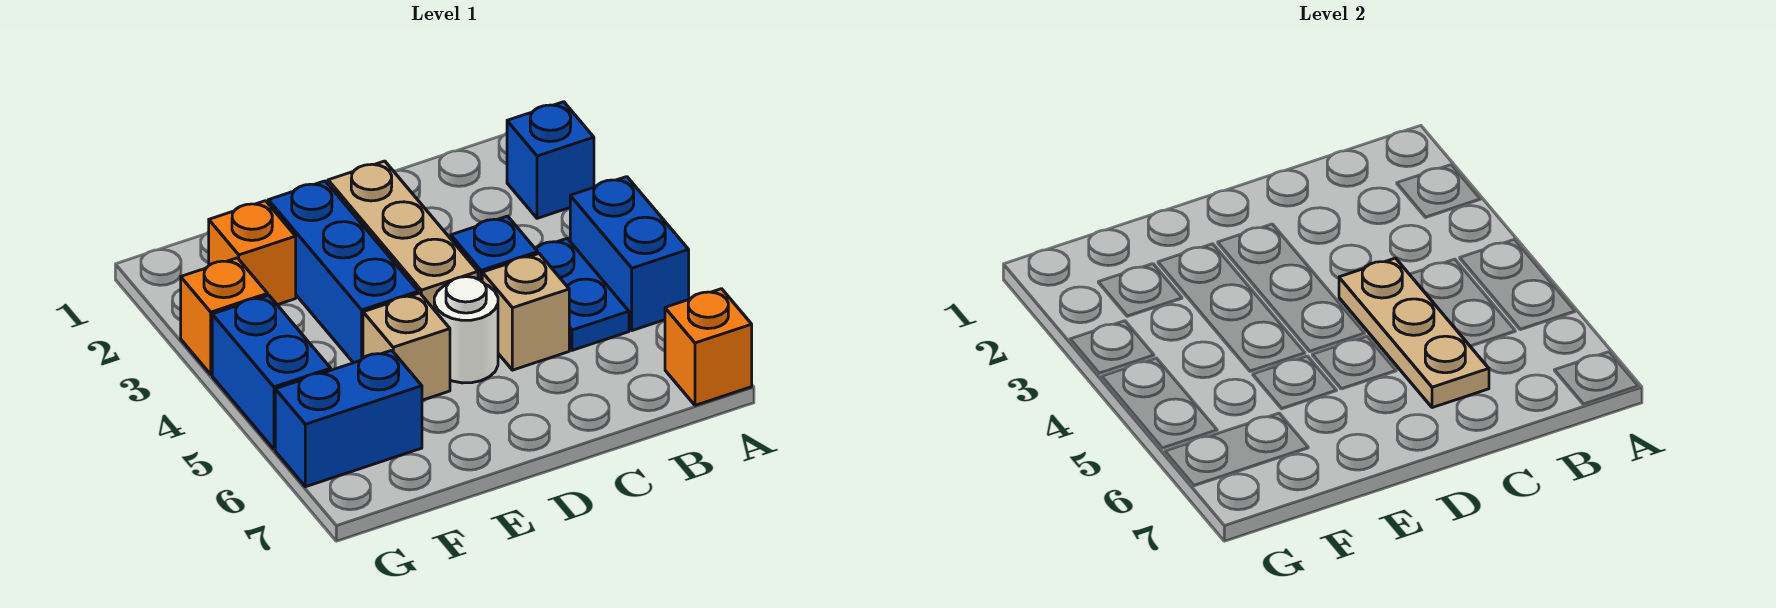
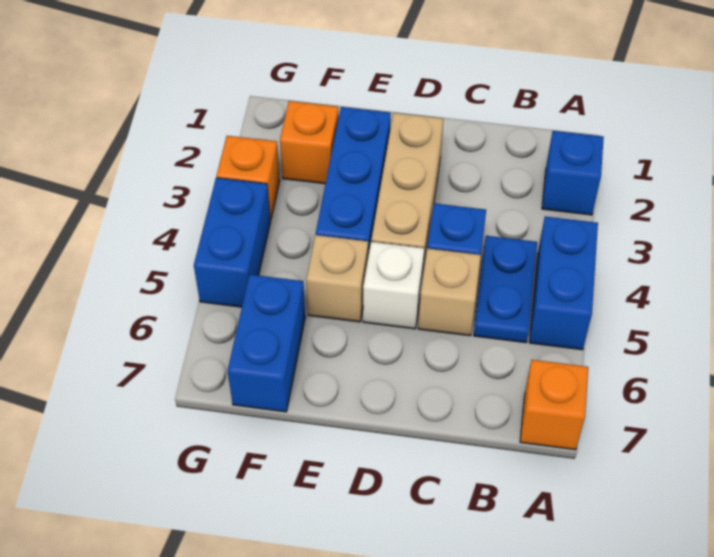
tan plate C4:C6 level 2 -> none
white round brick D5 level 1 -> white brick D5 level 1
blue brick F6:G6 level 1 -> blue brick F6:F7 level 1

